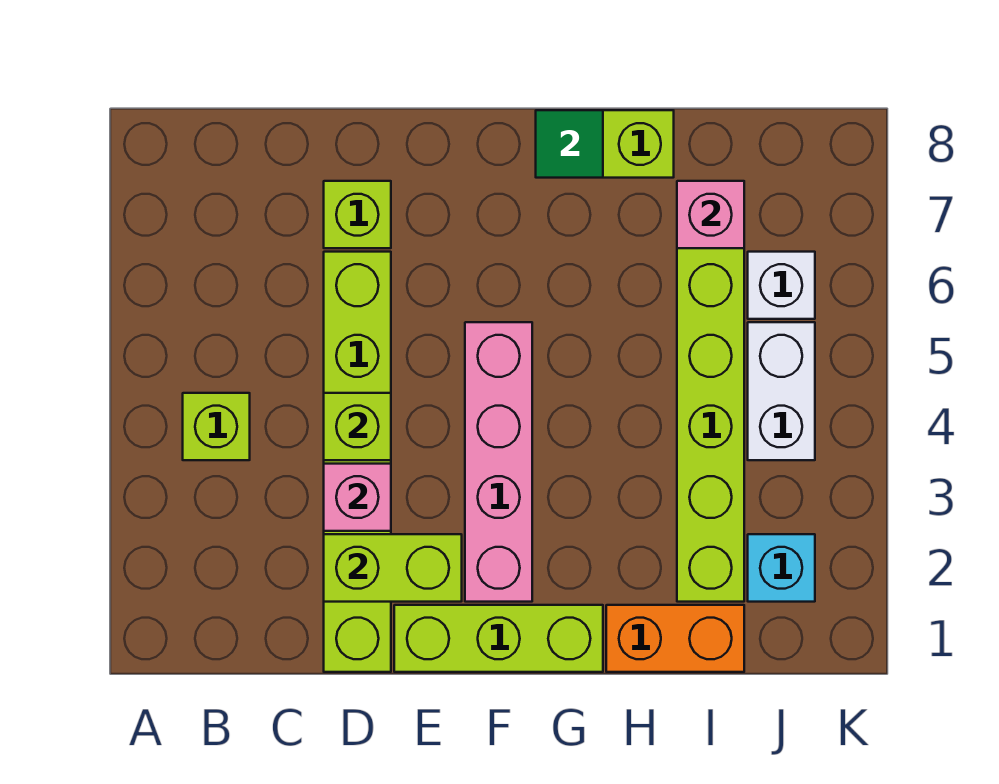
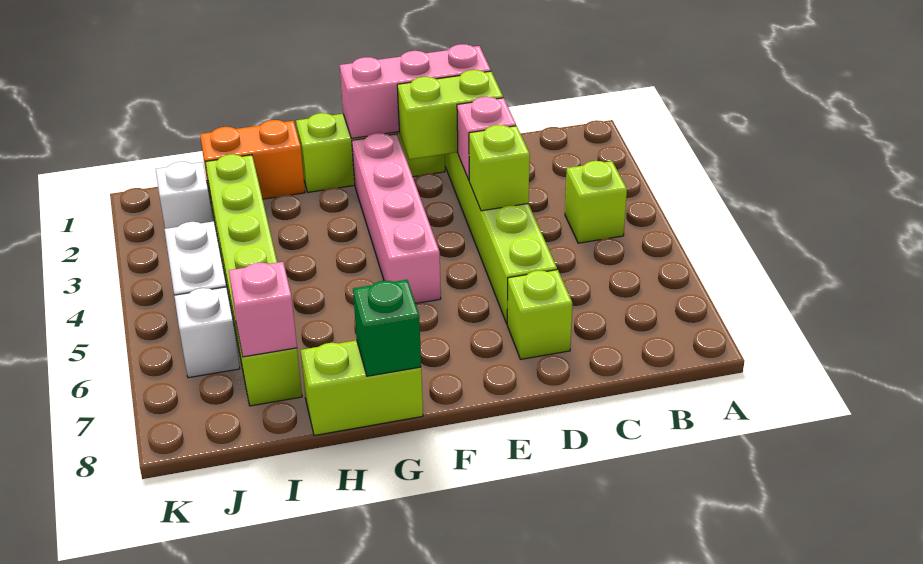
none -> pink brick D1:F1 level 2
green tile G8 level 2 -> green brick G8 level 2
cyan brick J2 level 1 -> white brick J2 level 1

